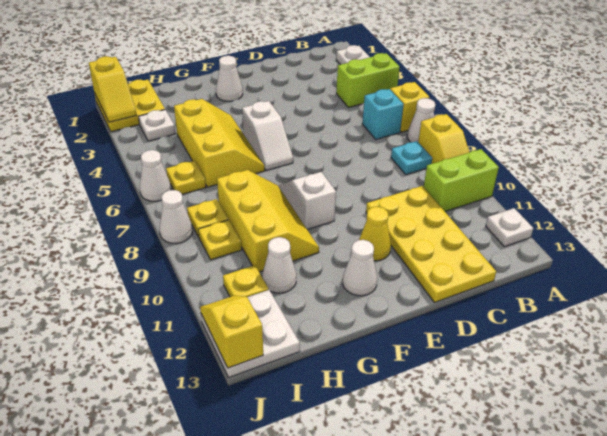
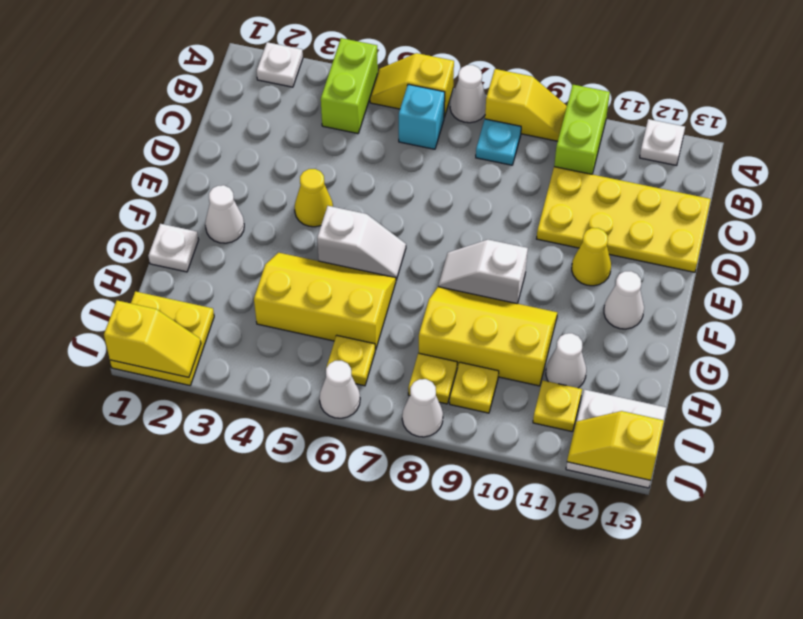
none -> yellow cone E4 level 1
white plate I3 level 1 -> white plate G1 level 1

